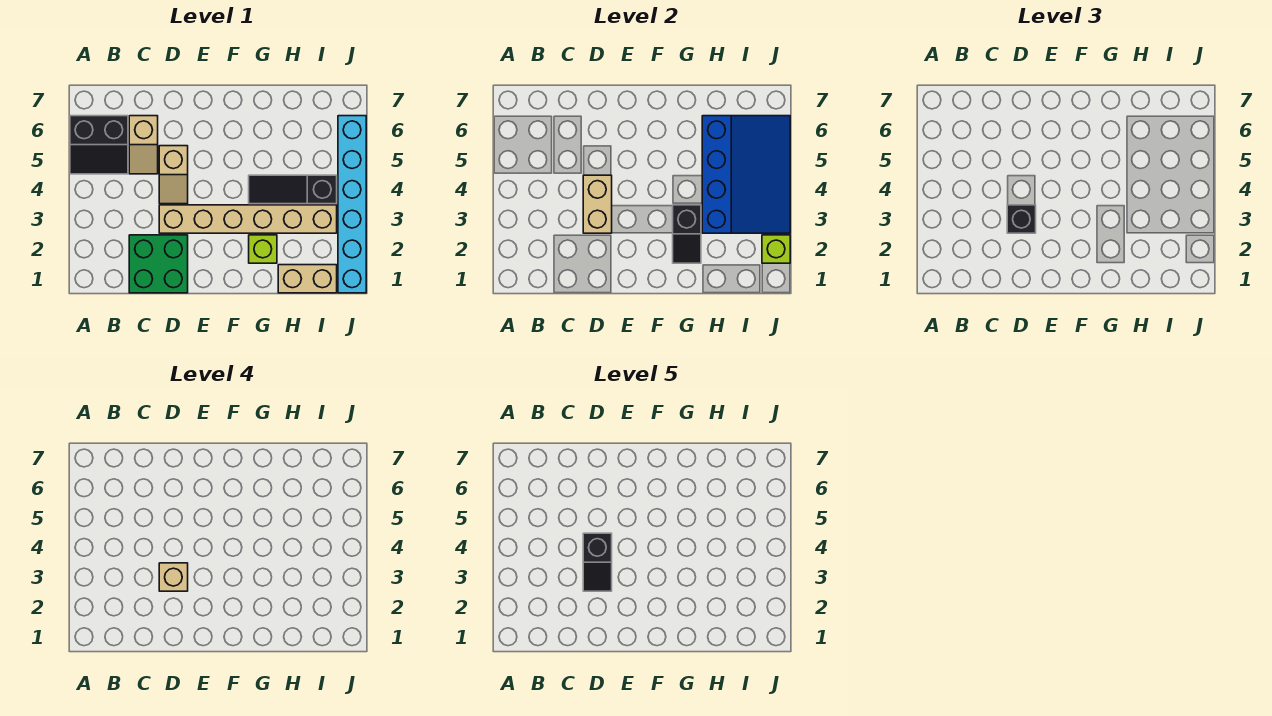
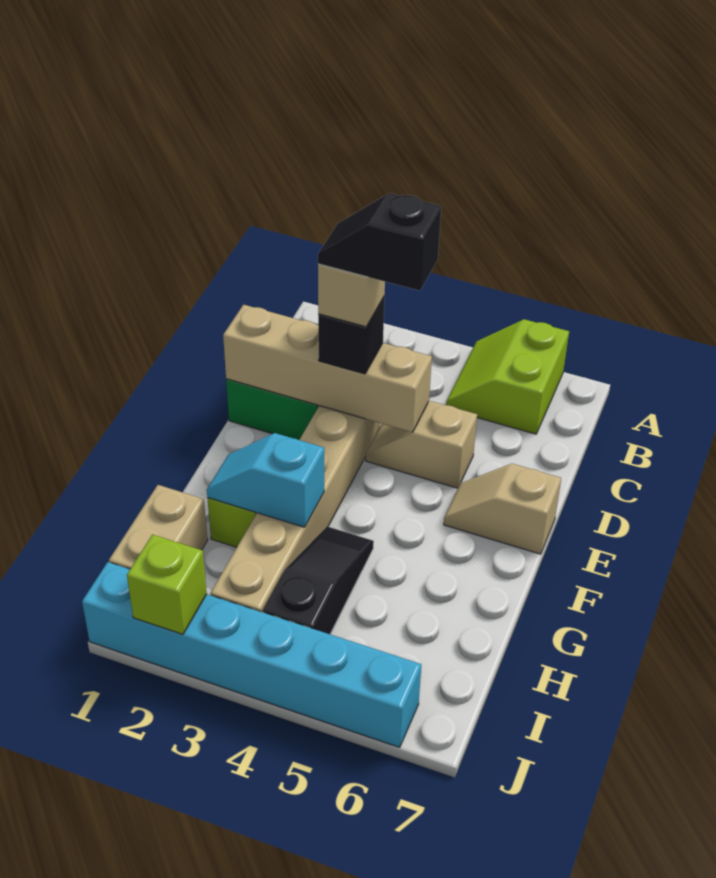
black slope A5:B6 level 1 top 6 -> lime slope A5:B6 level 1 top 6
tan slope C5:C6 level 1 top 6 -> tan slope E6:E7 level 1 top 7
tan brick D3:D4 level 2 -> tan brick D1:D4 level 2
black slope G2:G3 level 2 top 3 -> cyan slope G2:G3 level 2 top 3
blue slope H3:J6 level 2 top H -> none

